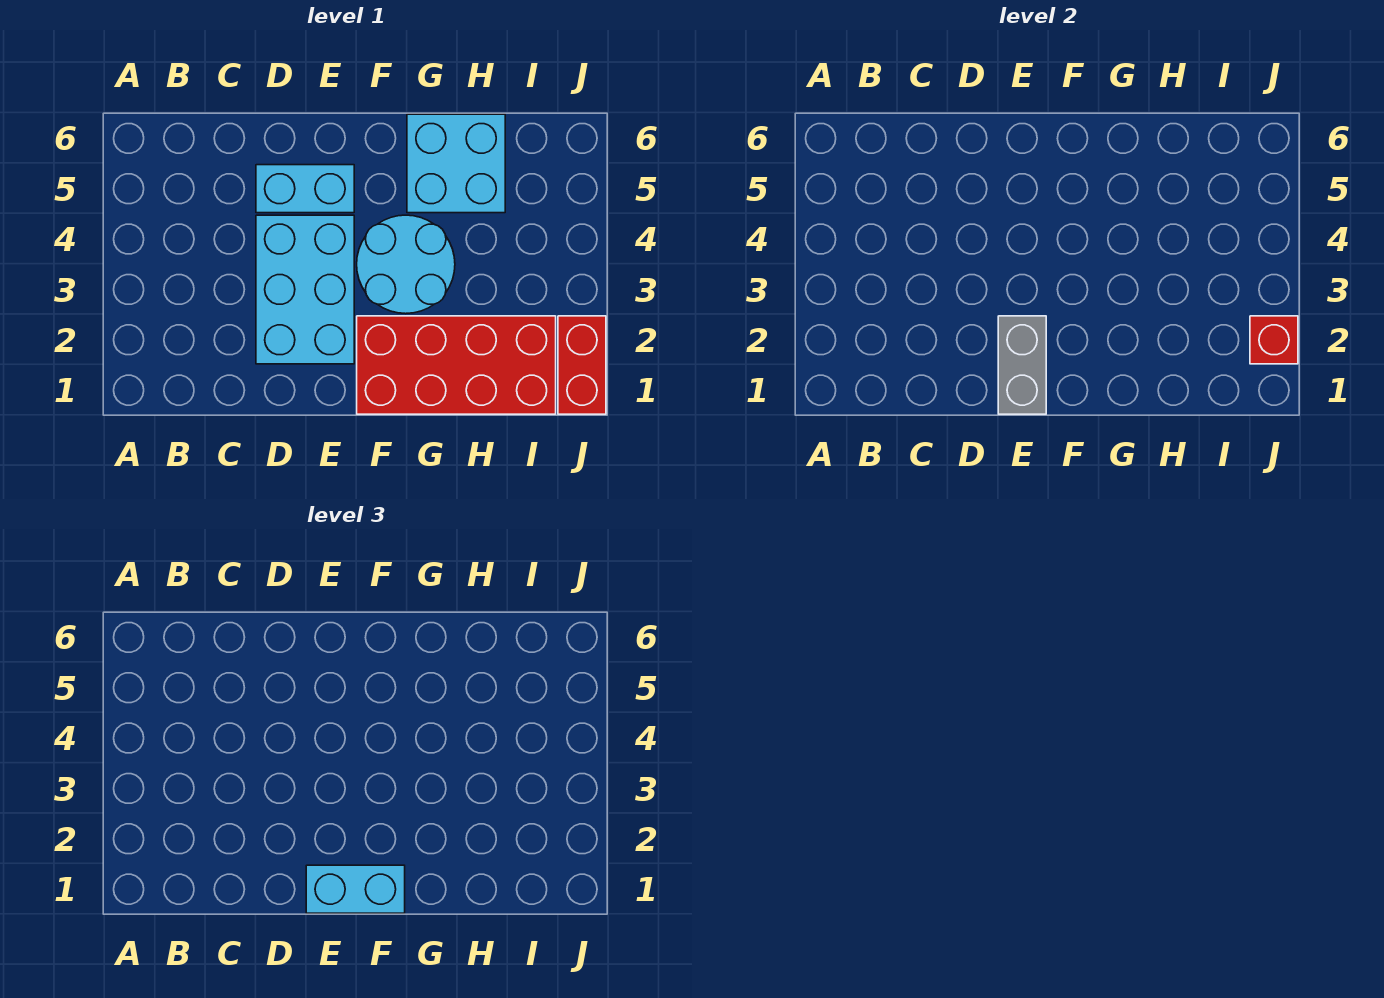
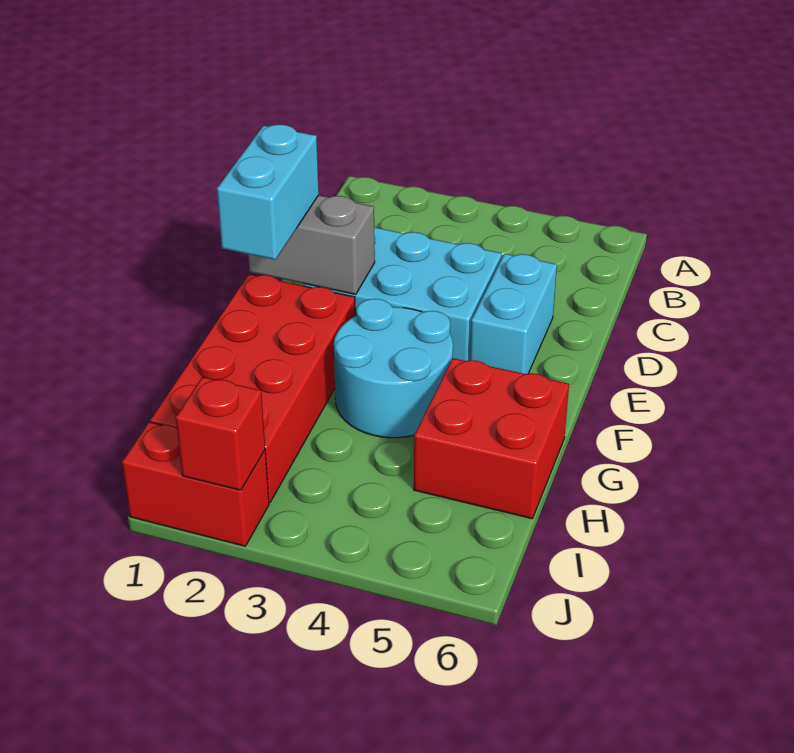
cyan brick G5:H6 level 1 -> red brick G5:H6 level 1

